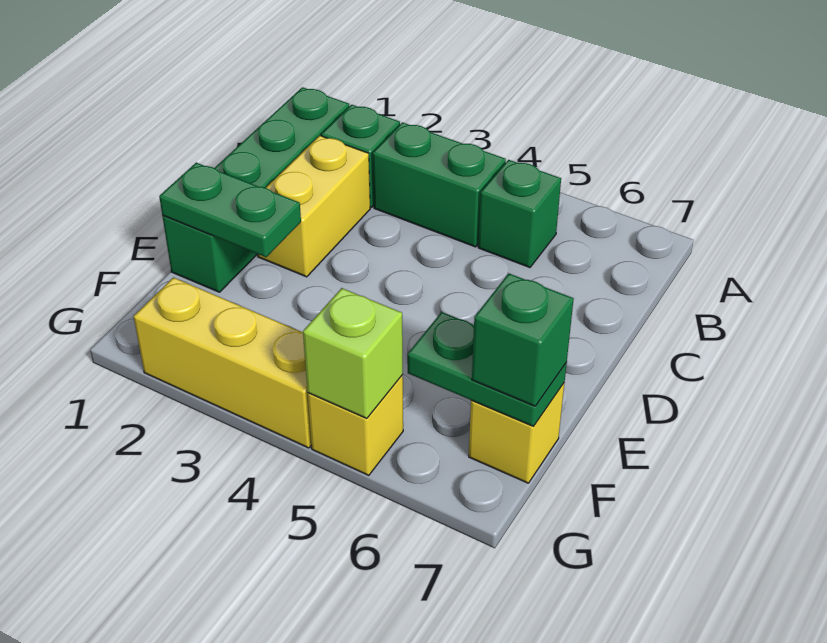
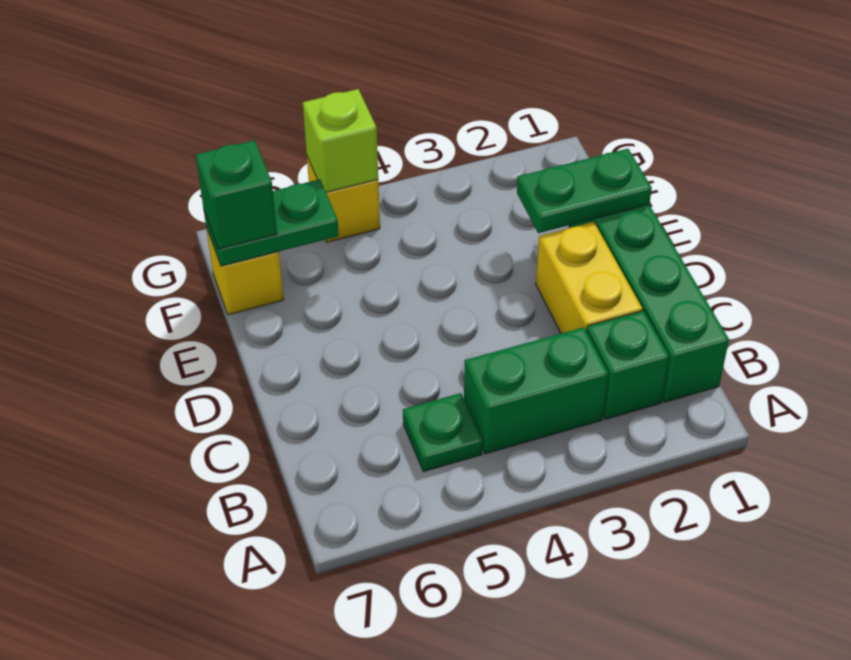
green brick B5 level 1 -> green plate B5 level 1
yellow brick G2:G4 level 1 -> none

